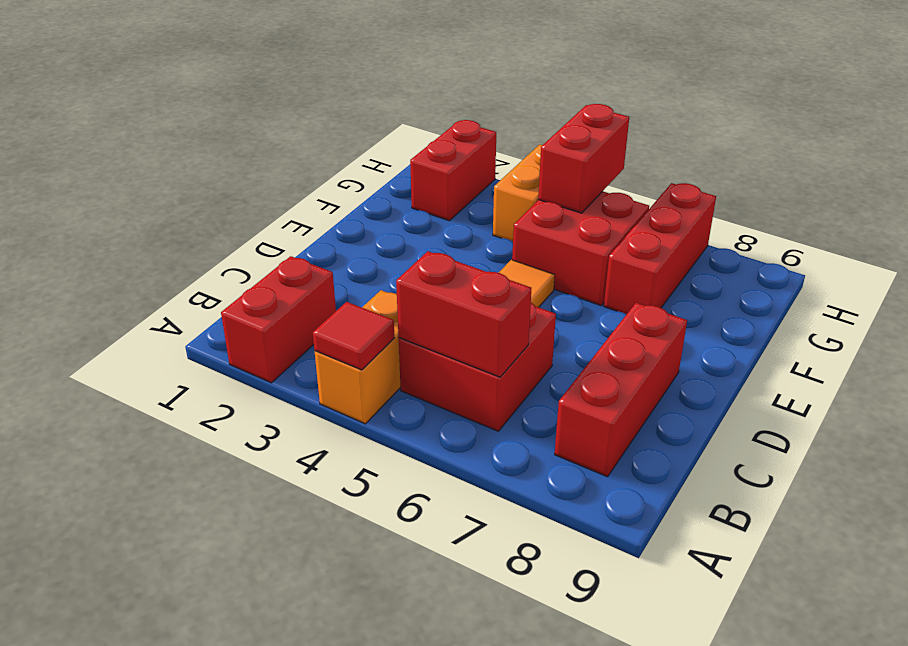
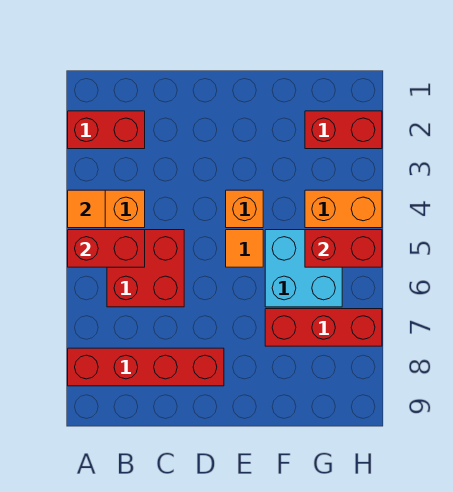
red tile A4 level 2 -> orange tile A4 level 2
red brick B5:B6 level 2 -> red brick A5:B5 level 2
red brick B8:D8 level 1 -> red brick A8:D8 level 1
none -> orange brick E4 level 1
red brick F5:G6 level 1 -> cyan brick F5:G6 level 1

